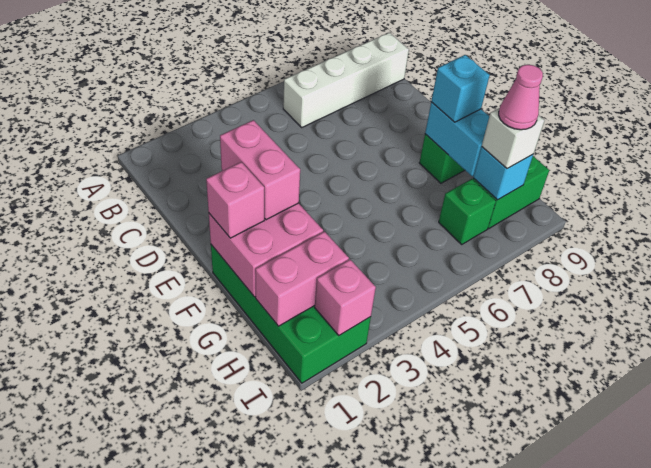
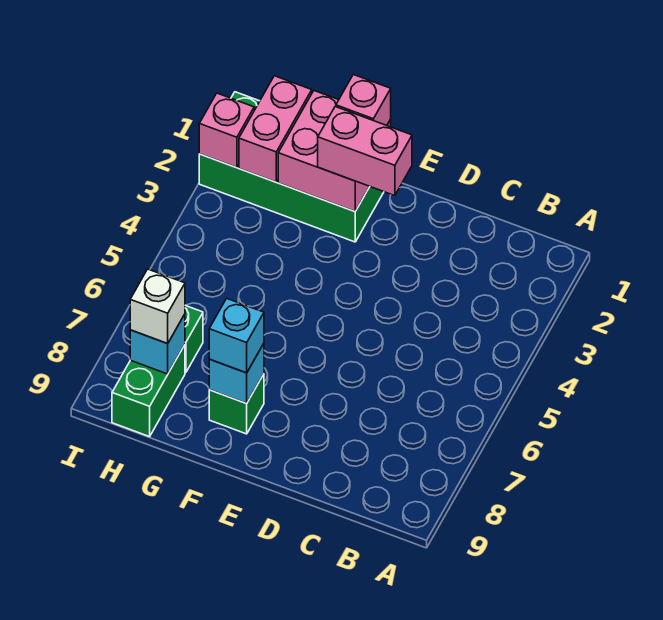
white brick B6:B9 level 1 -> none
cyan brick F8:G8 level 2 -> cyan brick F8 level 2
pink cone H8 level 4 -> none

